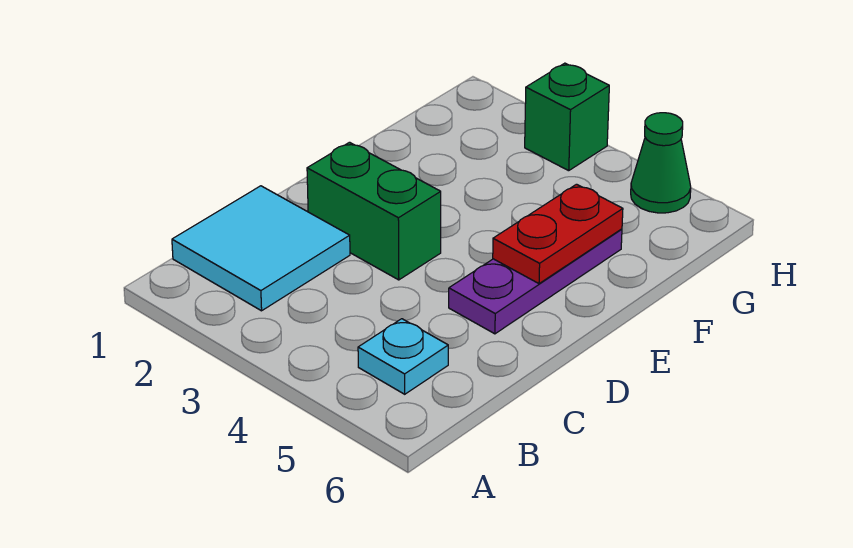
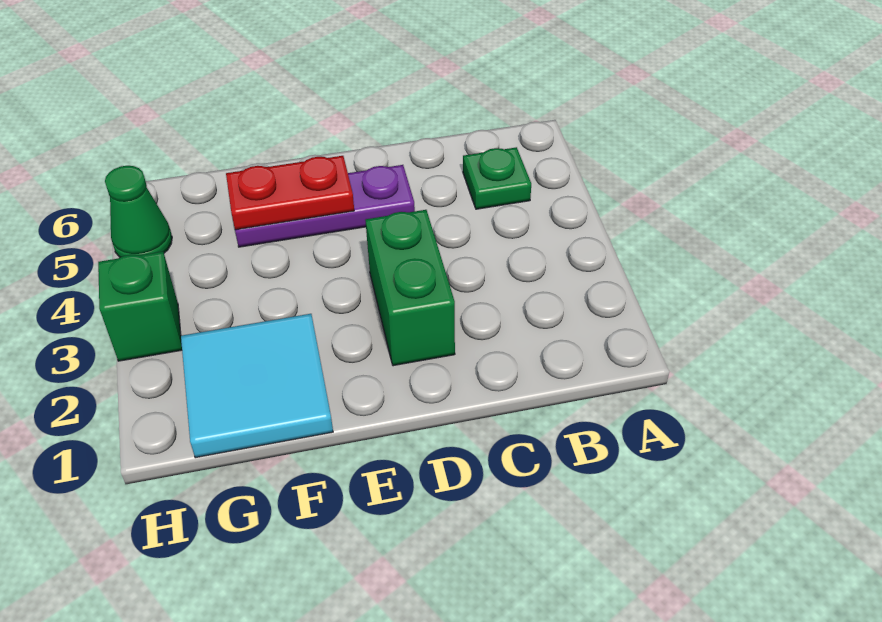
cyan tile B1:C2 level 1 -> cyan tile F1:G2 level 1
cyan plate B5 level 1 -> green plate B5 level 1

